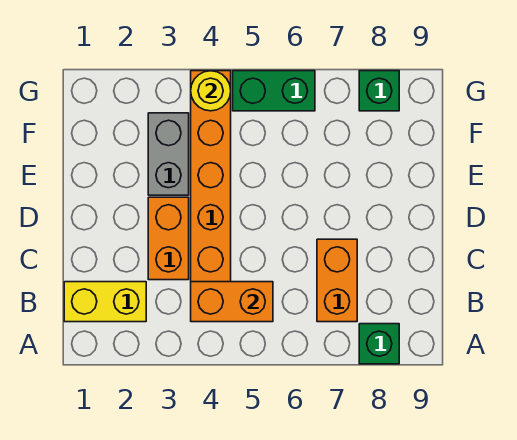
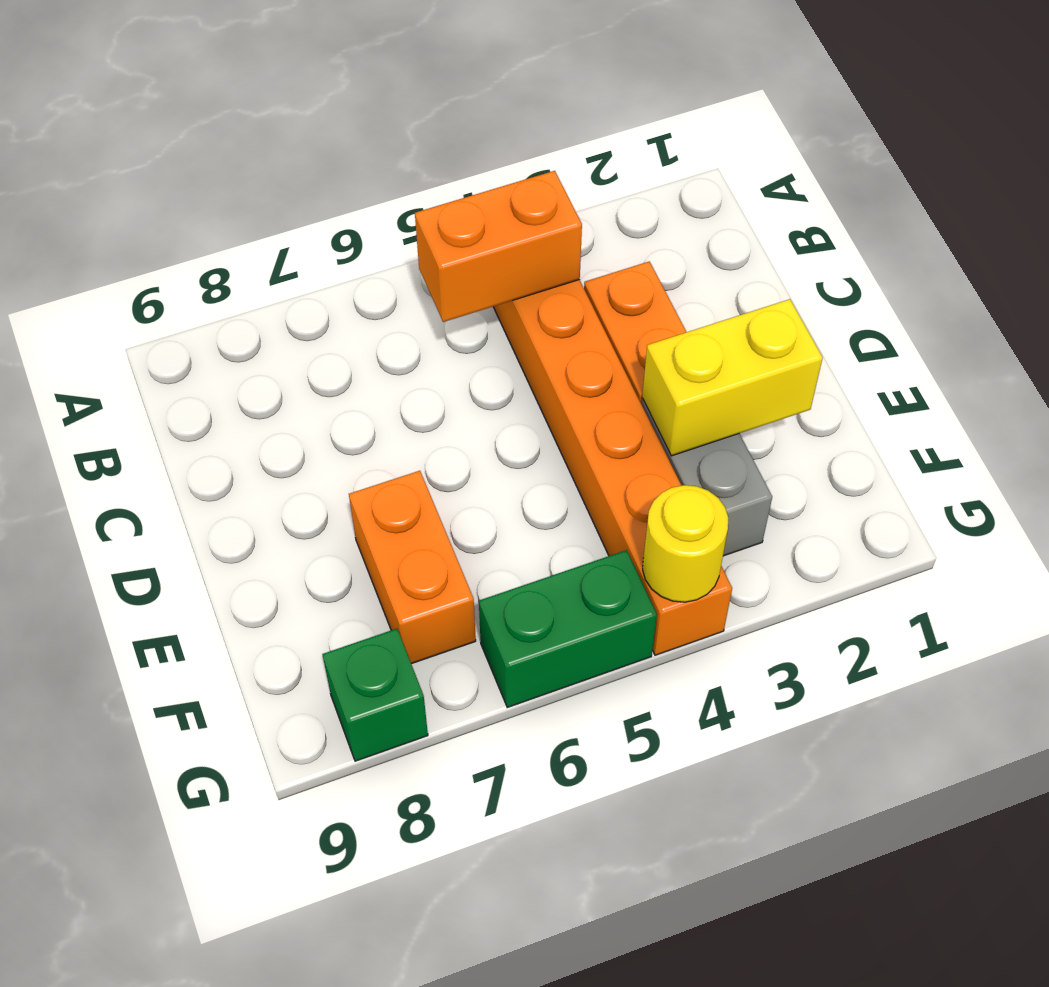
green brick A8 level 1 -> none
yellow brick B1:B2 level 1 -> yellow brick E2:E3 level 2
orange brick B7:C7 level 1 -> orange brick E7:F7 level 1

